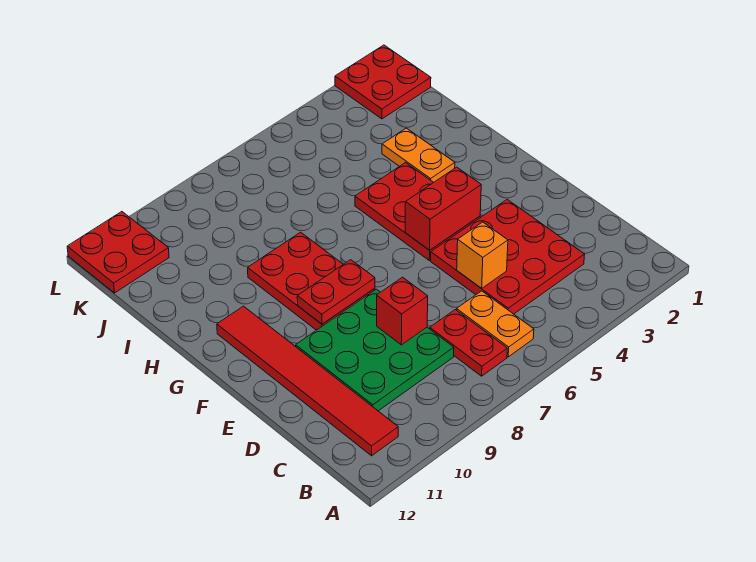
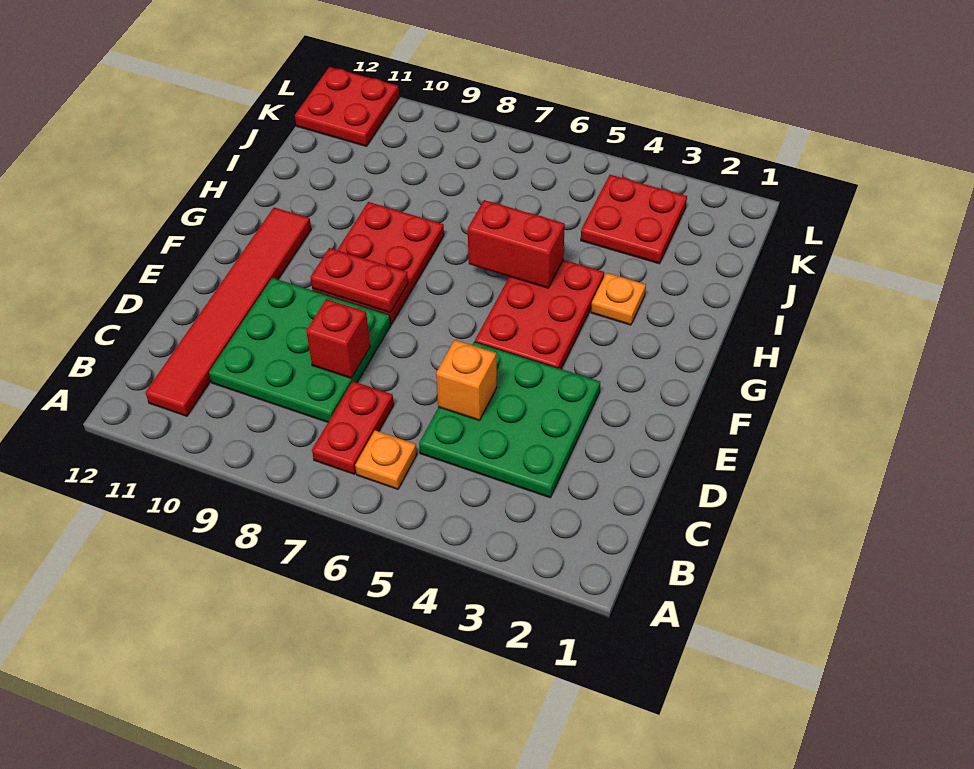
orange plate B6:C6 level 1 -> orange plate B6 level 1
red plate C3:E5 level 1 -> green plate C3:E5 level 1
red brick F4:F5 level 2 -> red brick H5:H6 level 2
orange plate H3:I3 level 1 -> orange plate H3 level 1
red plate K1:L2 level 1 -> red plate J3:K4 level 1

